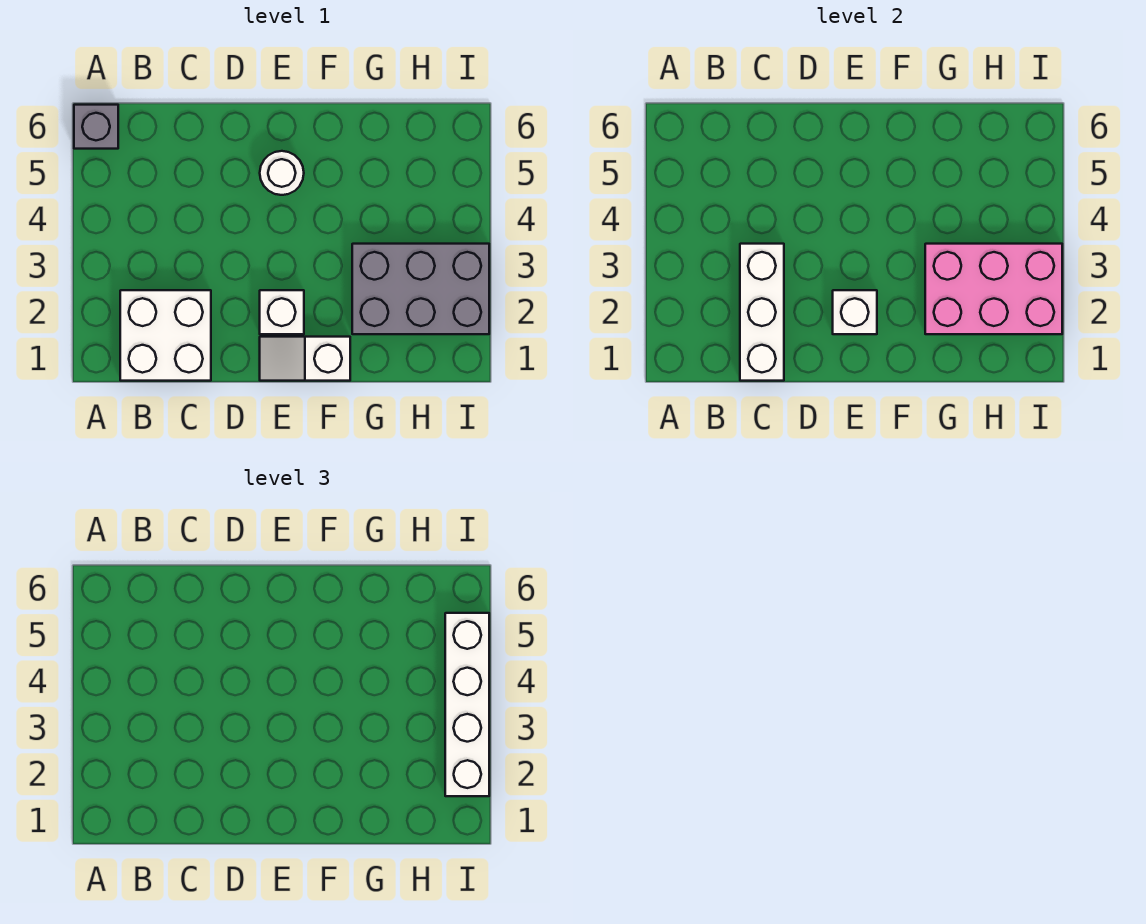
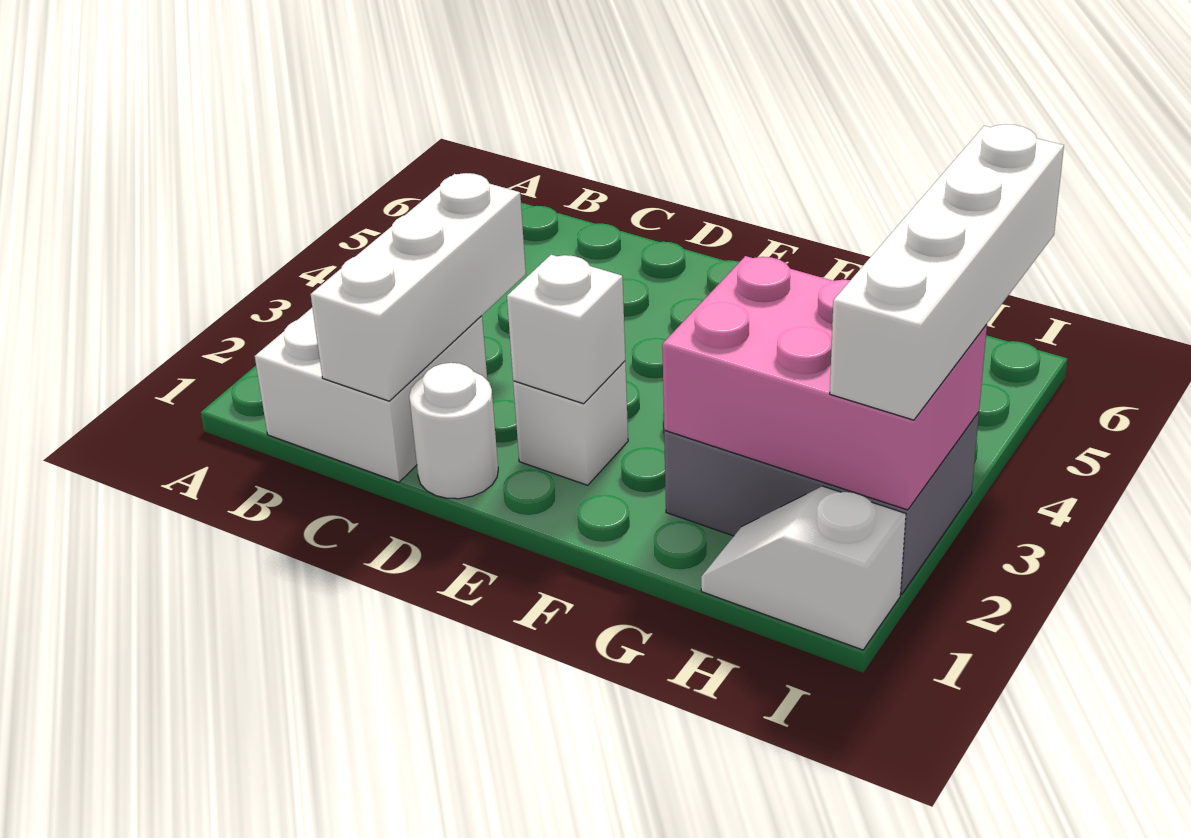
grey brick A6 level 1 -> none
white slope E1:F1 level 1 top F -> white slope H1:I1 level 1 top I
white round brick E5 level 1 -> white round brick D1 level 1

